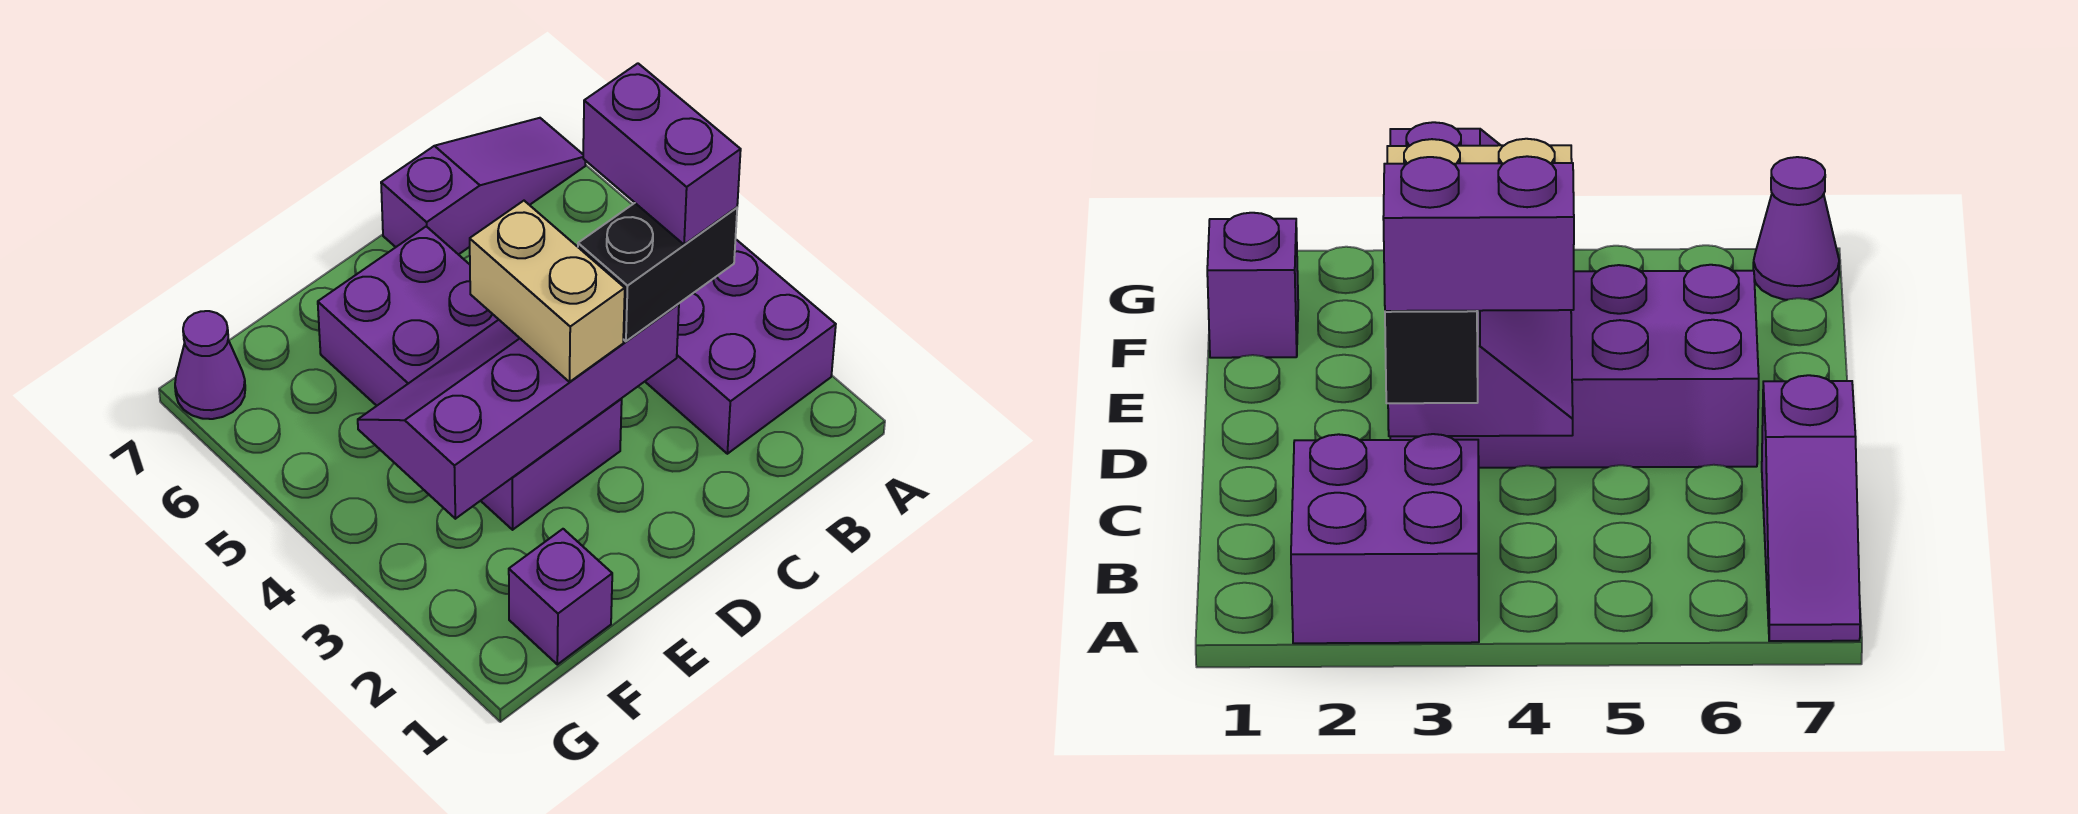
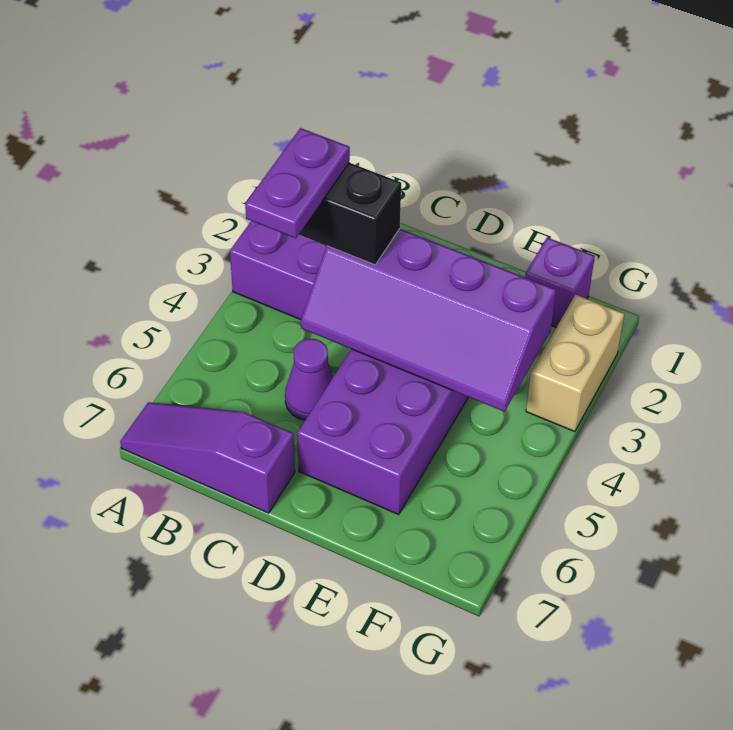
purple brick B3:B4 level 4 -> purple plate B3:B4 level 4
tan brick D3:D4 level 3 -> tan brick G2:G3 level 1
purple cone G7 level 1 -> purple cone C5 level 1

